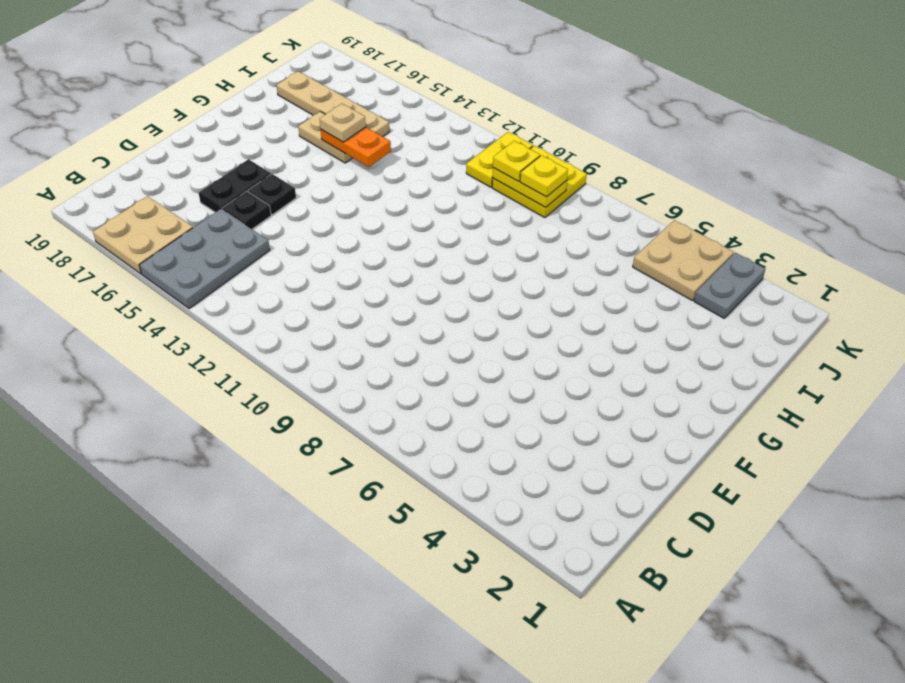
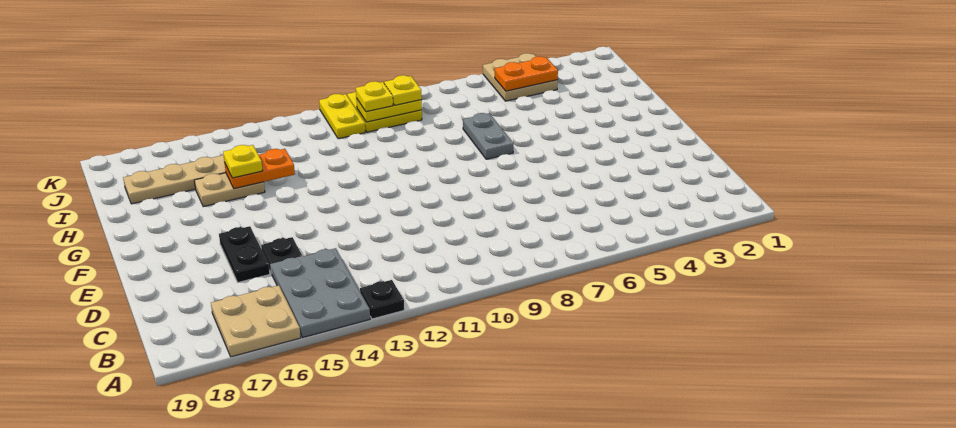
black plate E15 level 1 -> black plate A13 level 1
tan plate H15 level 3 -> yellow plate H15 level 3
grey plate J3:K3 level 1 -> grey plate G7:H7 level 1
none -> orange plate J4:J5 level 2

